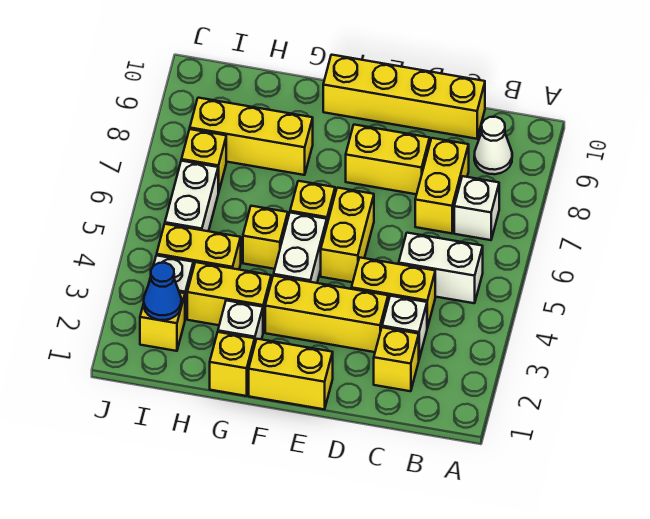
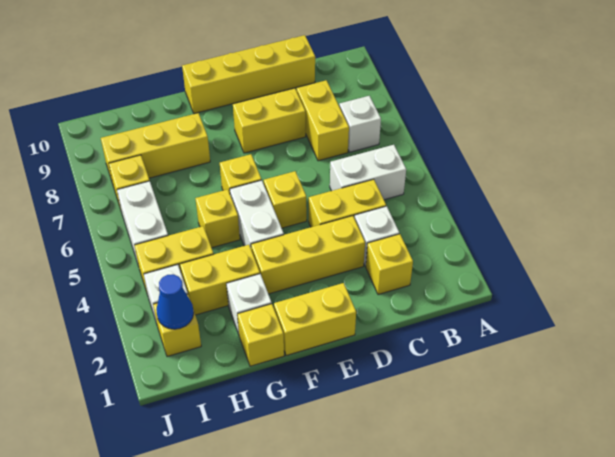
white cone B9 level 1 -> none
yellow brick E5:E6 level 1 -> yellow brick E5 level 1

